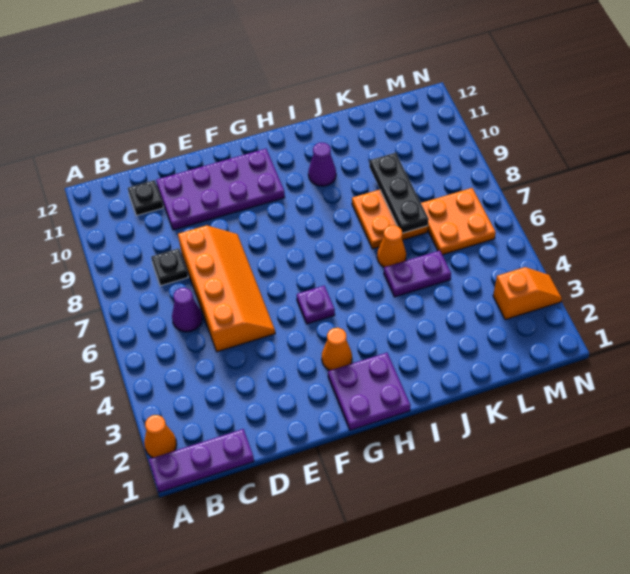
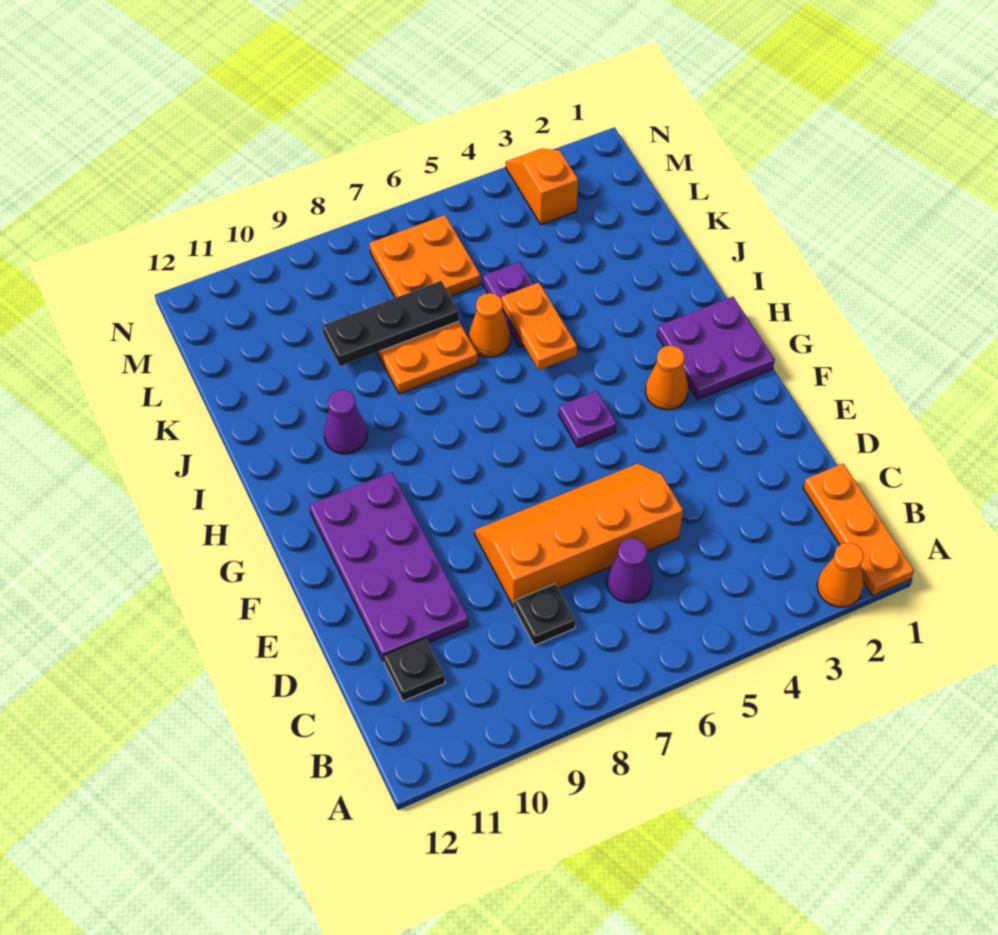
purple plate A1:C1 level 1 -> orange plate A1:C1 level 1
none -> orange plate I5:J5 level 2

